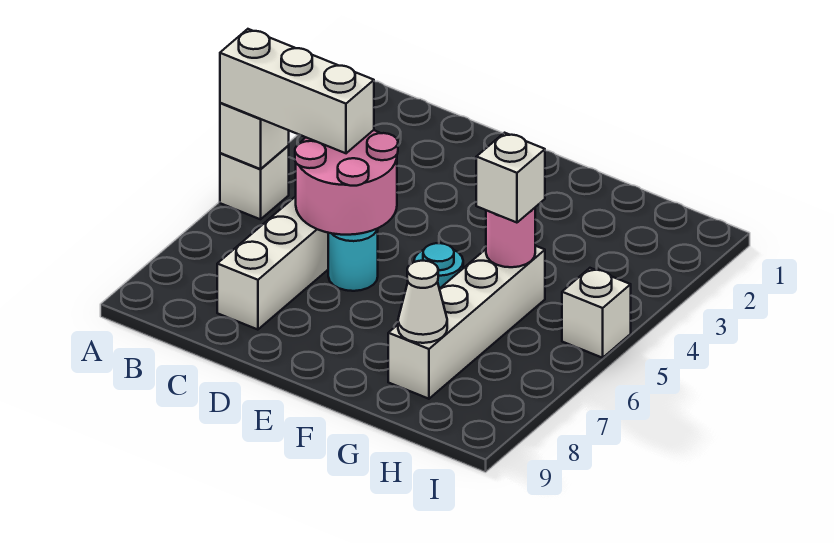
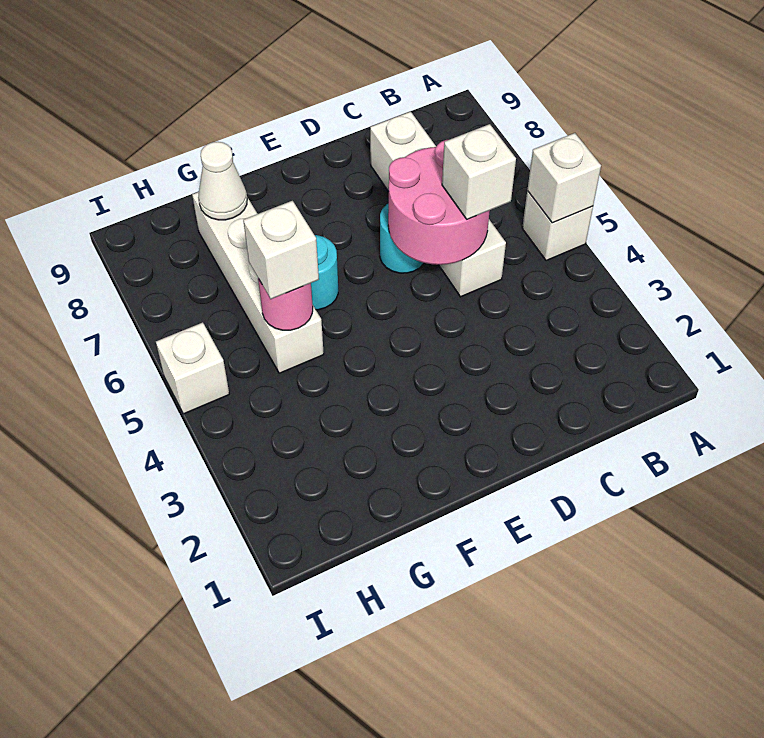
white brick A5:C5 level 3 -> white brick C5 level 3

